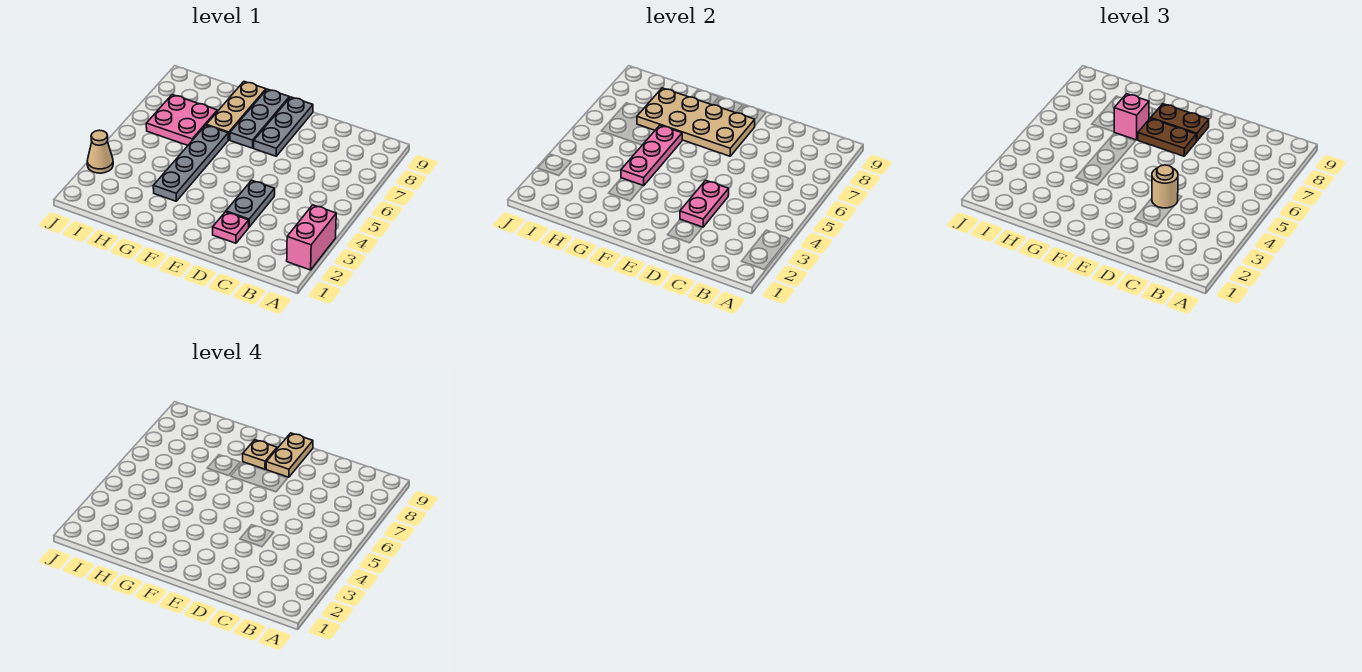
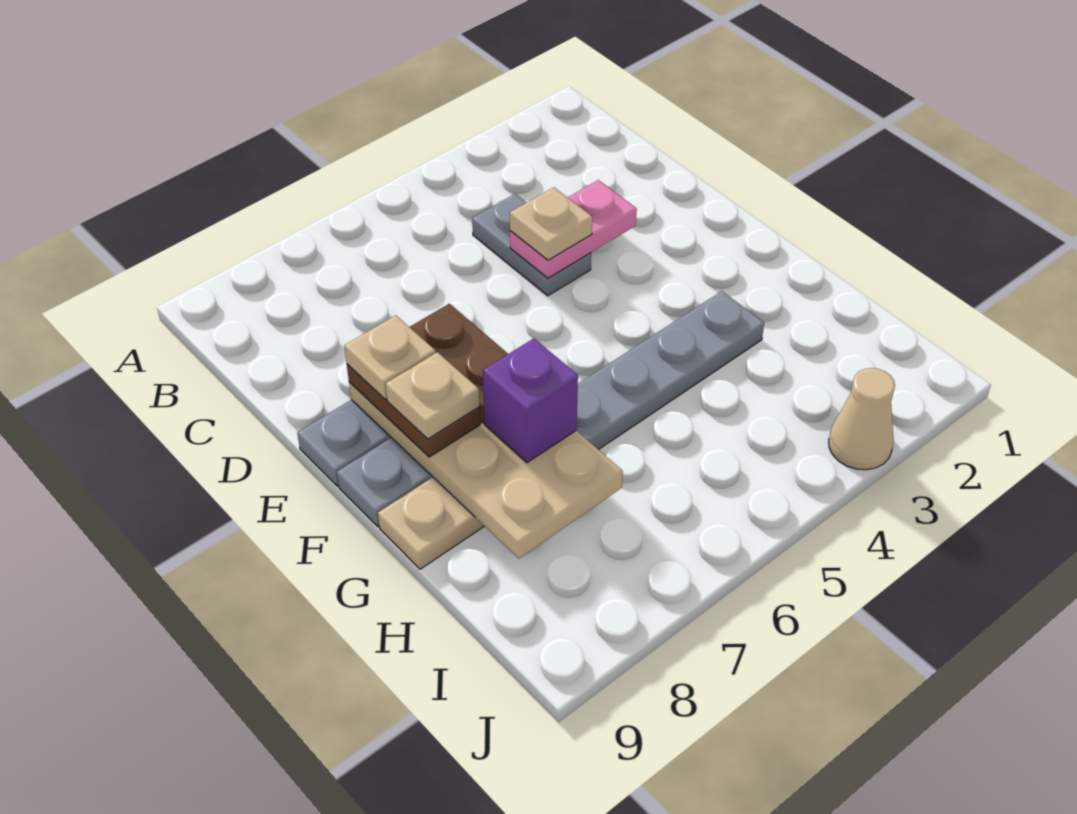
pink brick A2:A3 level 1 -> none
pink plate D2 level 1 -> none
grey plate D3:D4 level 1 -> grey plate C4:D4 level 1
tan round brick D4 level 3 -> tan plate D4 level 3
tan plate E8:E9 level 4 -> tan plate E8 level 4
pink plate G4:G6 level 2 -> none
pink brick G7 level 3 -> purple brick G7 level 3
pink plate H6:I7 level 1 -> none

